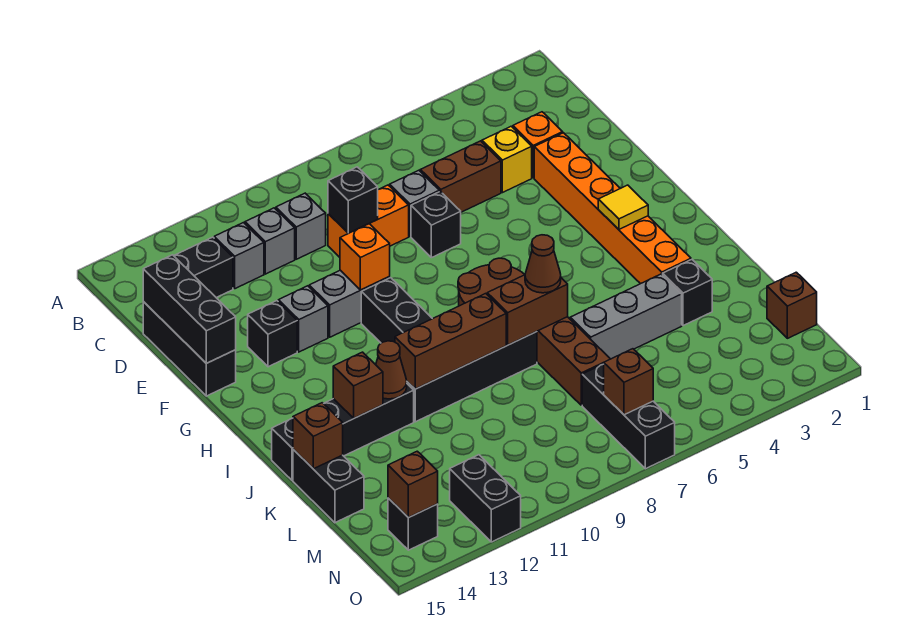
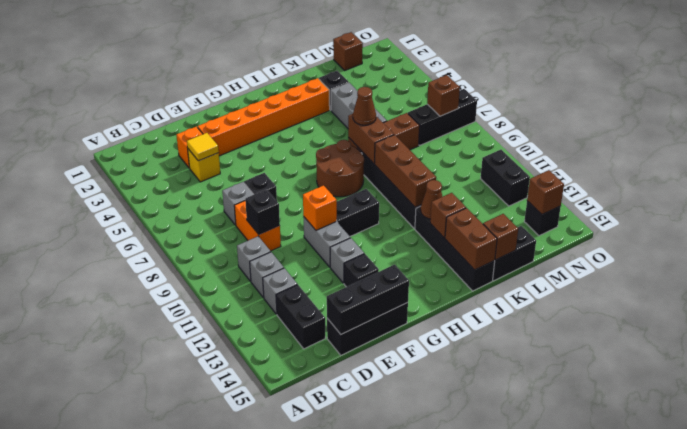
brown brick D5:D6 level 1 -> brown brick J14:J15 level 2
yellow tile H3 level 2 -> yellow tile D4 level 2
black brick N12:O12 level 1 -> black brick N11:N12 level 1

